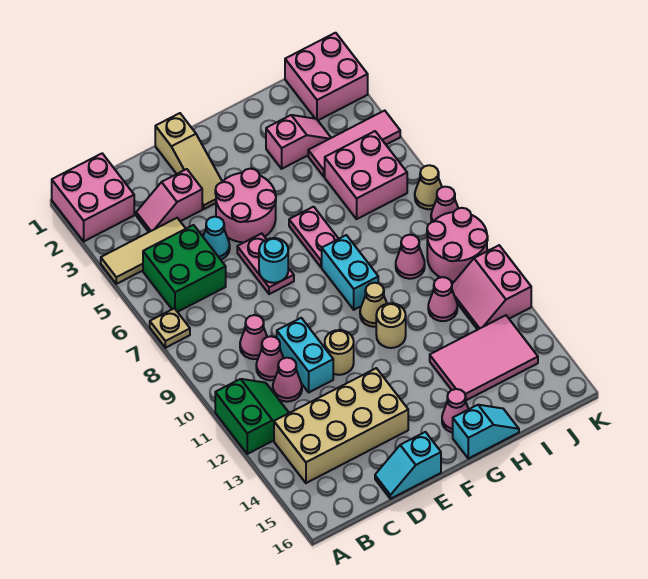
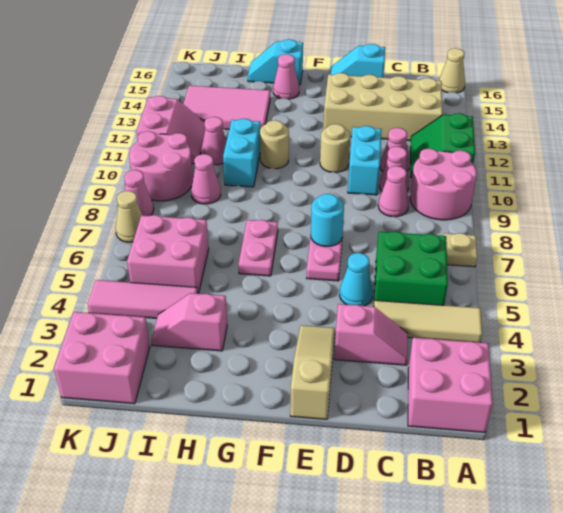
cyan slope D16:E16 level 1 top E -> cyan slope D16:E16 level 1 top D
pink round brick E4:F5 level 1 -> pink round brick A9:B10 level 1
cyan brick G8:G9 level 1 -> cyan brick H10:H11 level 1
tan cone G10 level 1 -> tan cone A16 level 1

